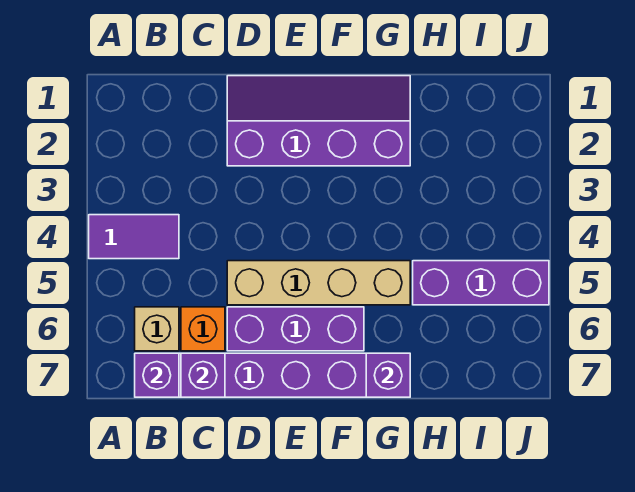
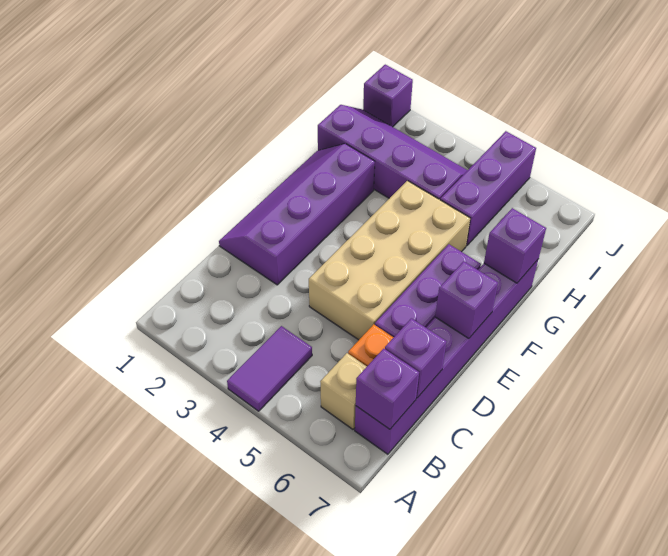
tan brick D5:G5 level 1 -> tan brick D4:G5 level 1
none -> purple brick E7 level 2
none -> purple slope H1:I4 level 1 top H
none -> purple brick J1 level 1

